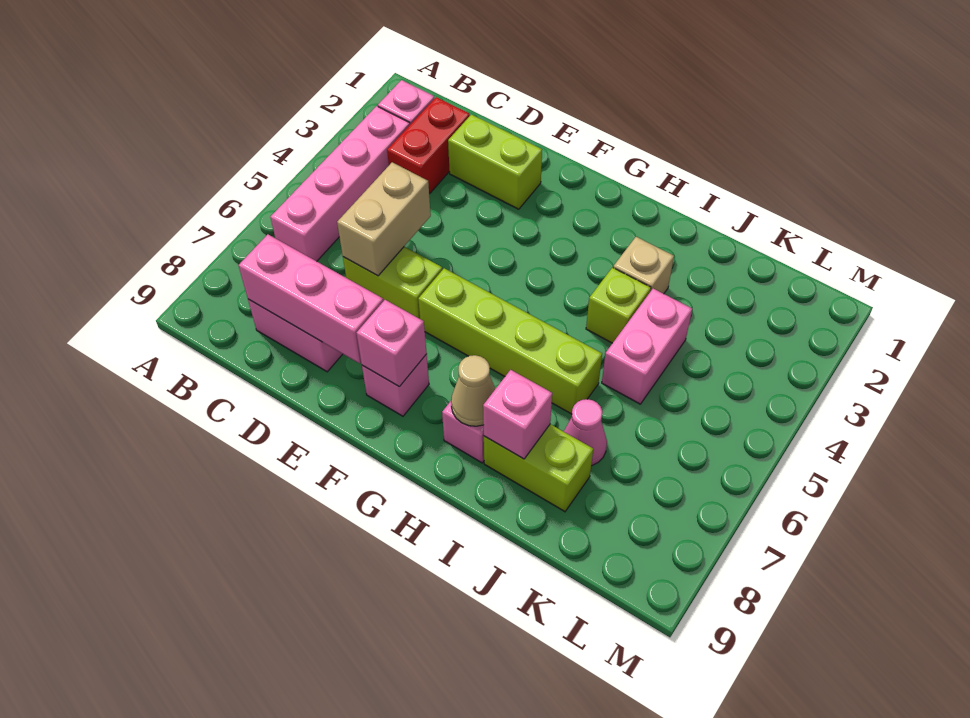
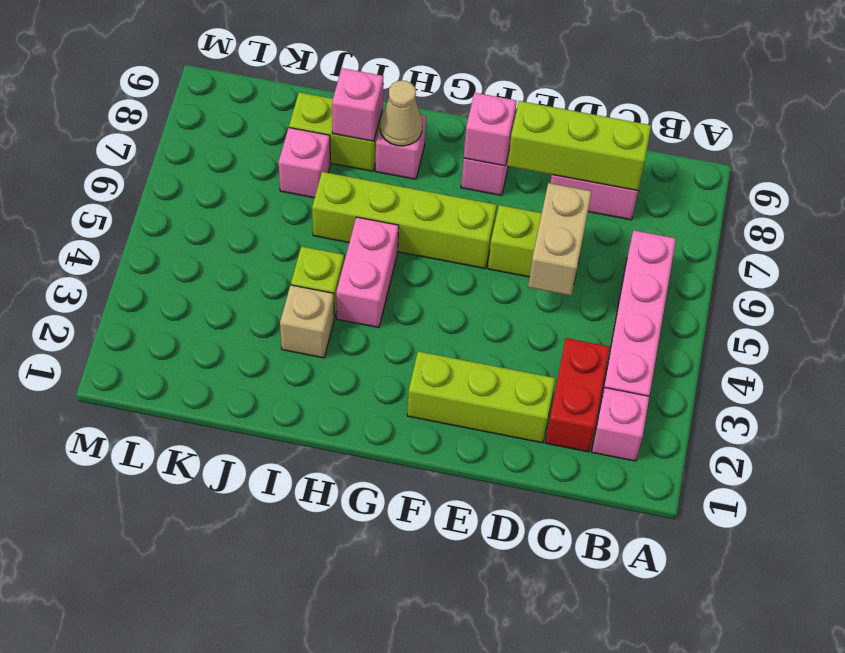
pink brick C8:E8 level 2 -> lime brick C8:E8 level 2
lime brick D2:E2 level 1 -> lime brick D2:F2 level 1
pink brick J4:J5 level 1 -> pink brick H4:H5 level 1
pink cone J7 level 1 -> pink brick J7 level 1

